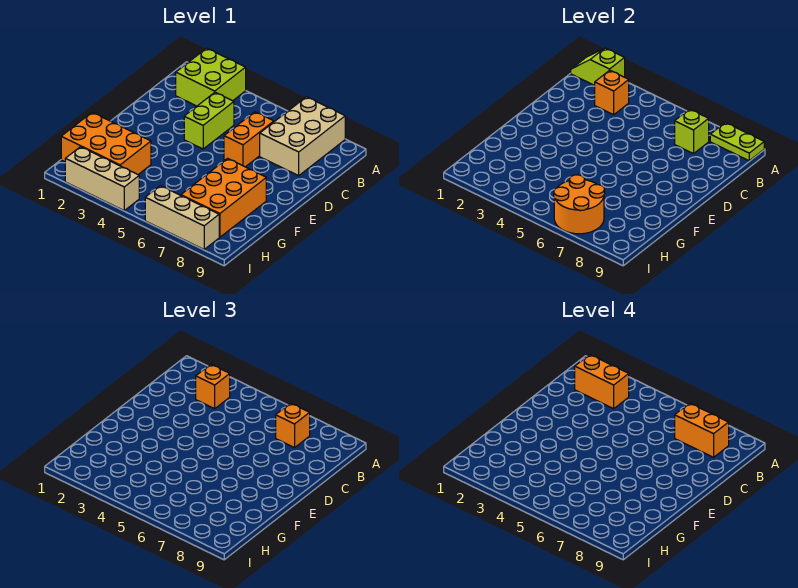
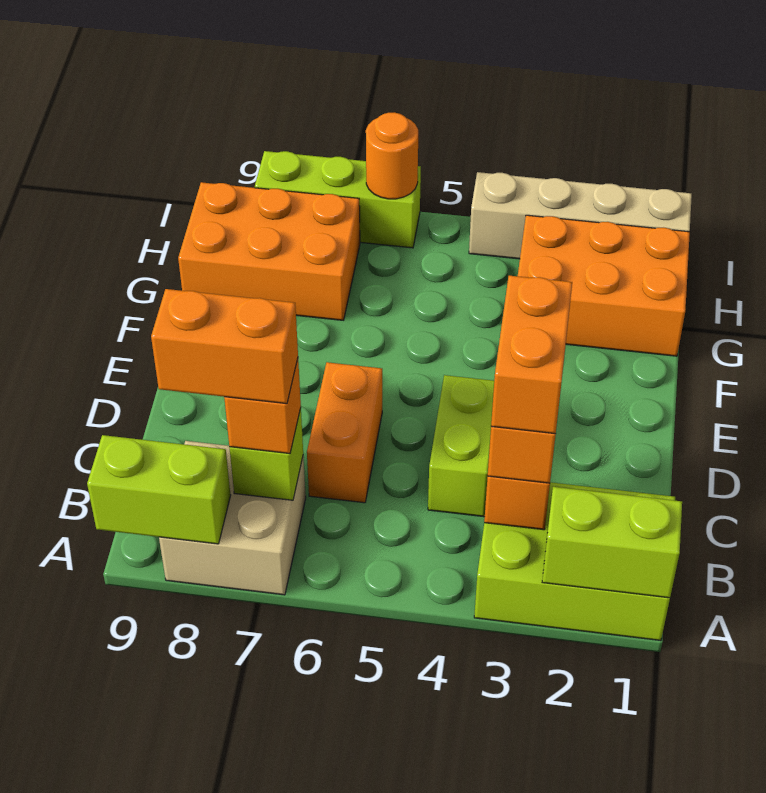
lime slope A1:A2 level 2 top 2 -> lime brick A1:A2 level 2
lime brick A2:B3 level 1 -> lime brick A1:B3 level 1
tan brick A7:C8 level 1 -> tan brick A7:B8 level 1
lime plate A8:A9 level 2 -> lime brick A8:A9 level 2
orange brick B2:B3 level 4 -> orange brick B3:C3 level 4
orange brick F7:H8 level 1 -> orange brick G7:H9 level 1
orange round brick H6:I7 level 2 -> orange round brick I6 level 2
tan brick I2:I4 level 1 -> tan brick I1:I4 level 1
tan brick I6:I8 level 1 -> lime brick I6:I8 level 1

